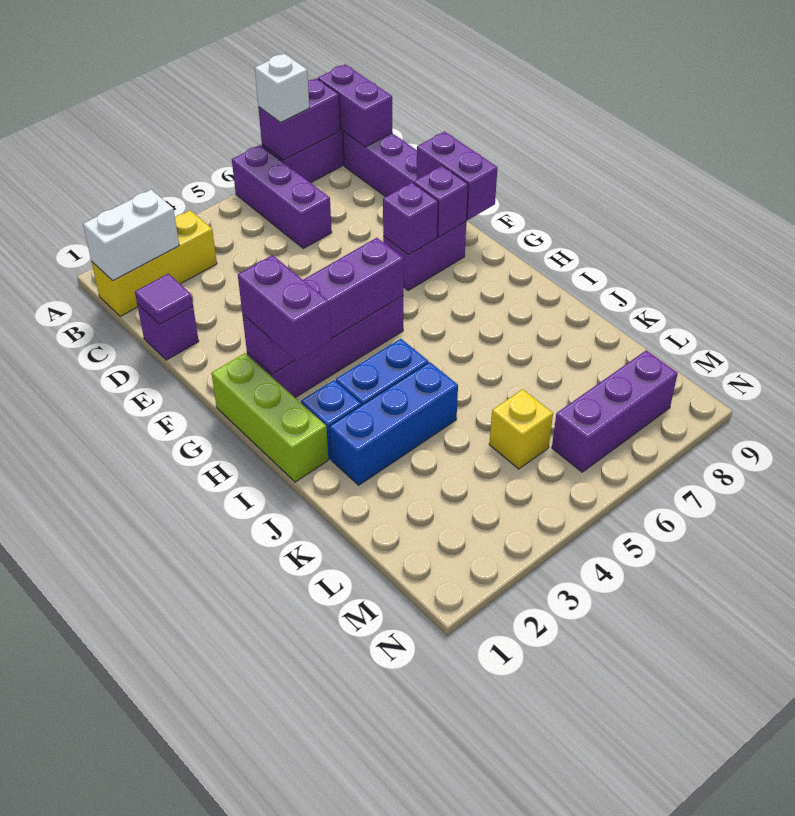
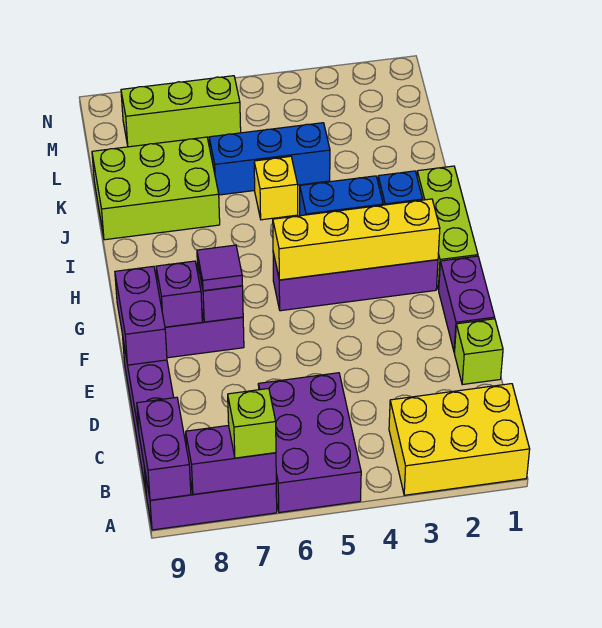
purple brick A6:C6 level 1 -> purple brick A5:C6 level 1
white brick A7 level 3 -> lime brick A7 level 3
yellow brick B1:B3 level 1 -> yellow brick A1:B3 level 1
white brick B1:B2 level 2 -> none
purple brick D1 level 1 -> lime brick D1 level 1
purple tile D1 level 2 -> purple tile F7 level 3
purple brick G2:G5 level 2 -> yellow brick G2:G5 level 2
purple brick G2:H2 level 3 -> purple brick E1:F1 level 1
blue brick J2:J4 level 1 -> blue brick K4:K6 level 1
none -> lime brick J7:K9 level 1
yellow brick L5 level 1 -> yellow brick J5 level 1
purple brick M6:M8 level 1 -> lime brick M6:M8 level 1

